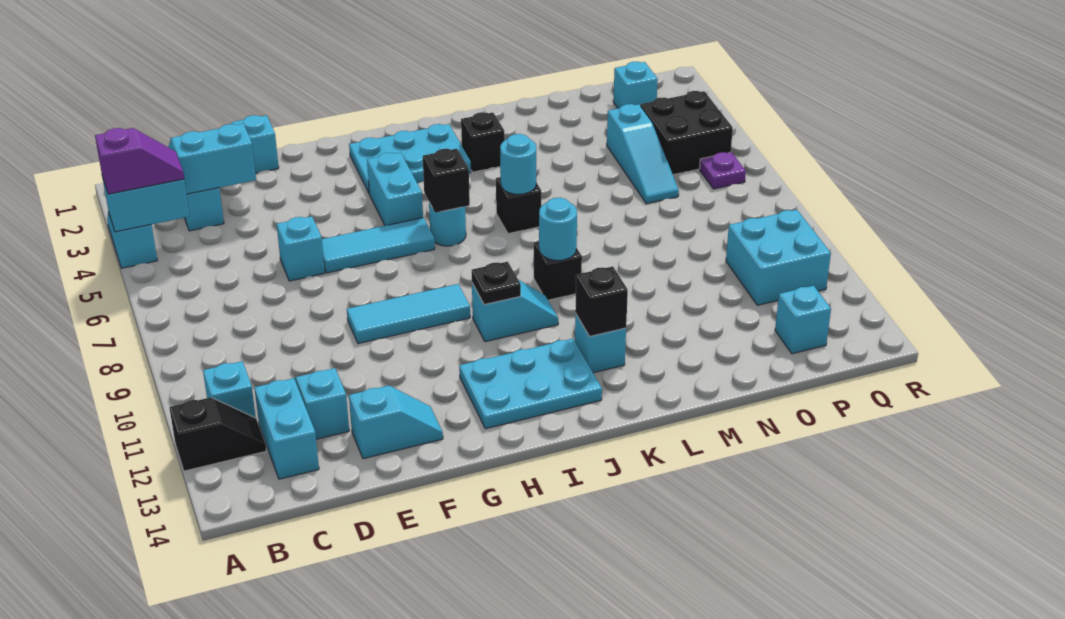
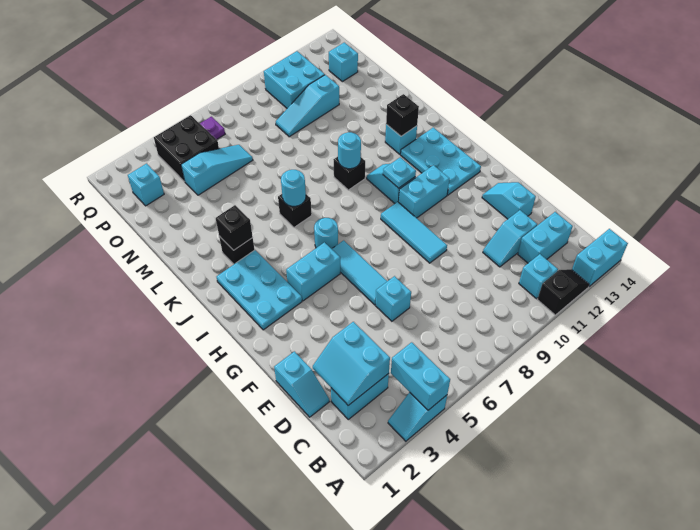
purple slope A4:B4 level 3 top A -> none
black slope A12:B12 level 1 top A -> black slope A11:A12 level 1 top 11
none -> cyan brick A13:A14 level 1
none -> cyan brick H10:H11 level 1
black brick I6 level 2 -> black brick K3 level 2
black plate I10 level 2 -> cyan plate I10 level 2
none -> cyan slope O9:O11 level 1 top 11

